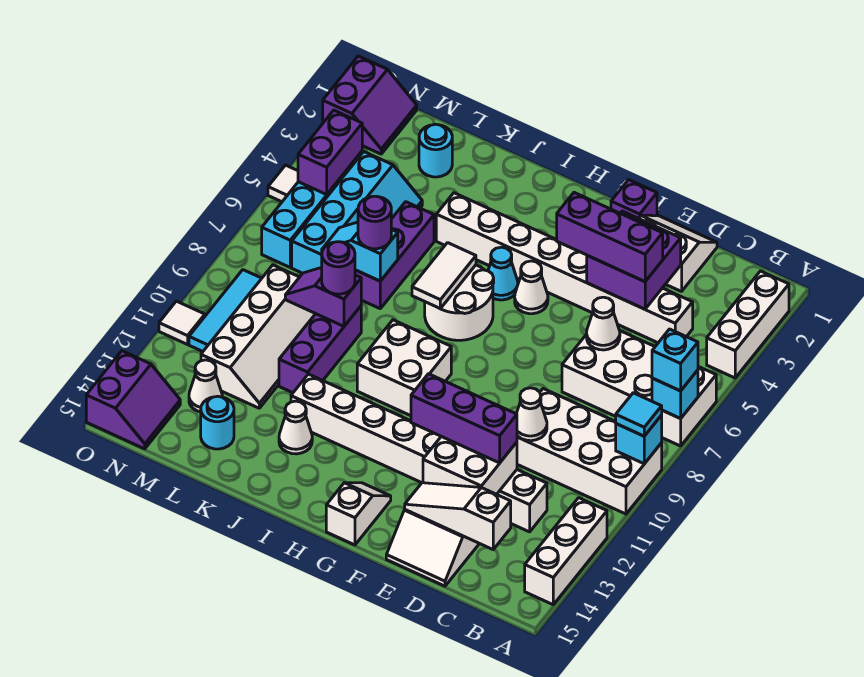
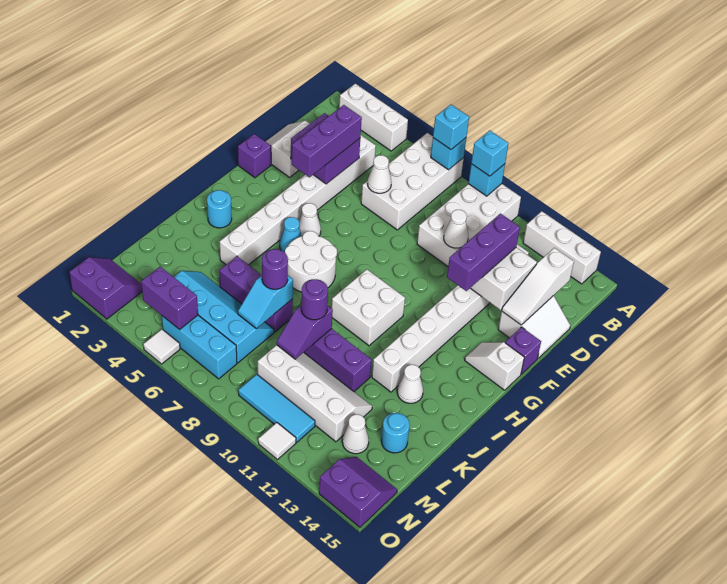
cyan tile A9 level 3 -> cyan brick A9 level 3
none -> purple brick F15 level 1
white tile I6:I7 level 2 -> none
cyan round brick L2 level 1 -> cyan round brick I2 level 1

